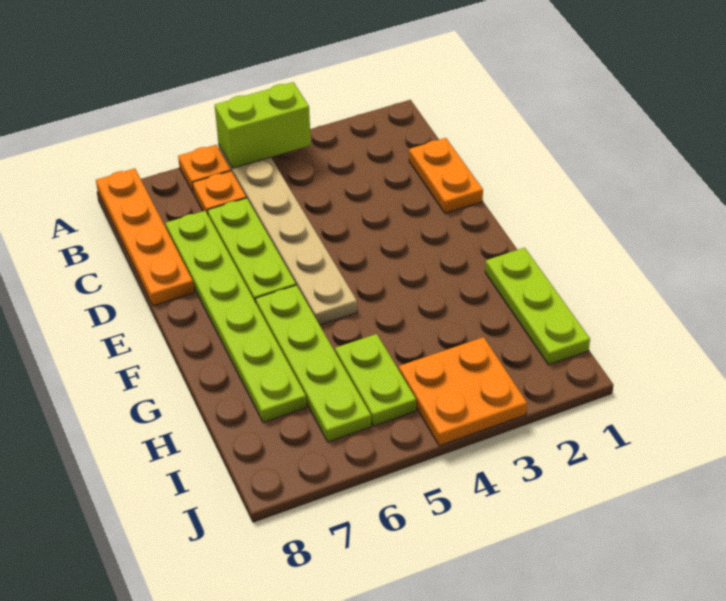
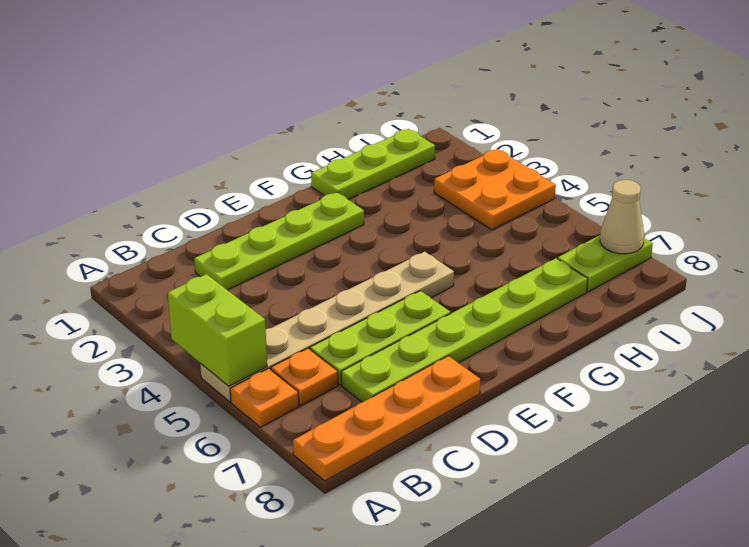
orange plate C1:D1 level 1 -> none
lime plate F6:I6 level 1 -> lime plate C2:F2 level 1
lime plate H5:I5 level 1 -> lime plate I7:J7 level 1
none -> tan cone J7 level 2

